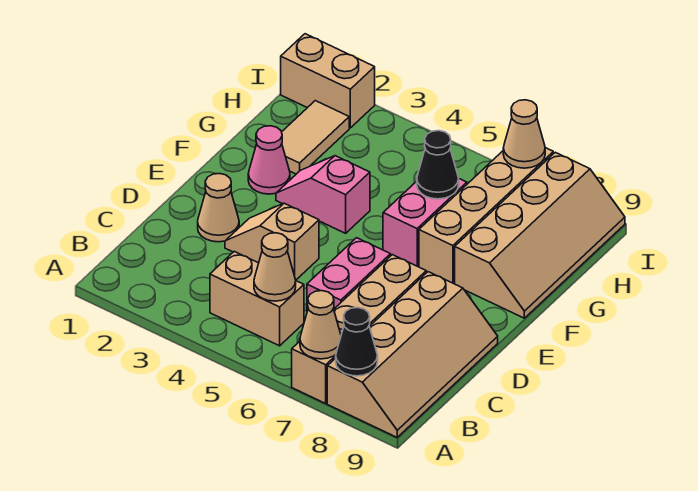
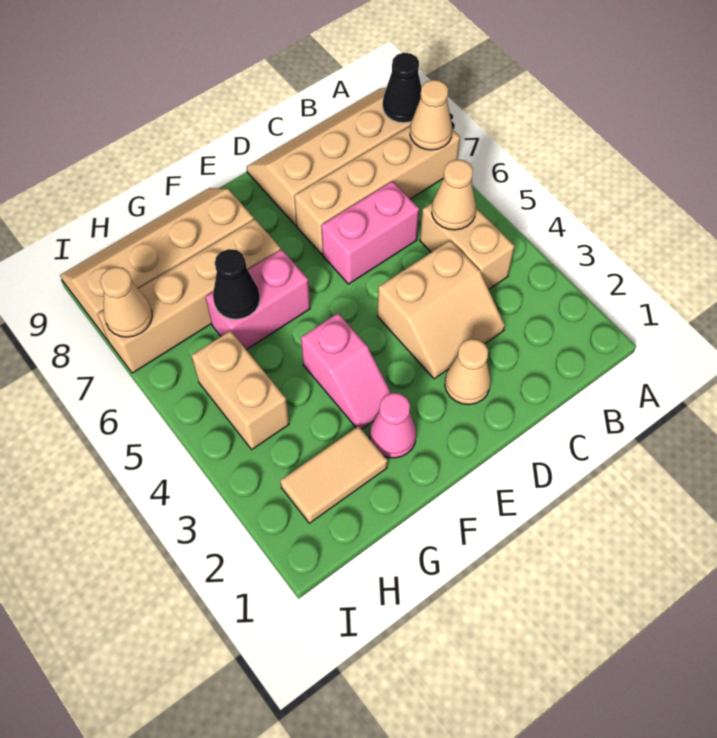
tan slope D3:D4 level 1 top 4 -> tan slope C3:D4 level 1 top 4
tan brick I1:I2 level 1 -> tan brick H4:H5 level 1

